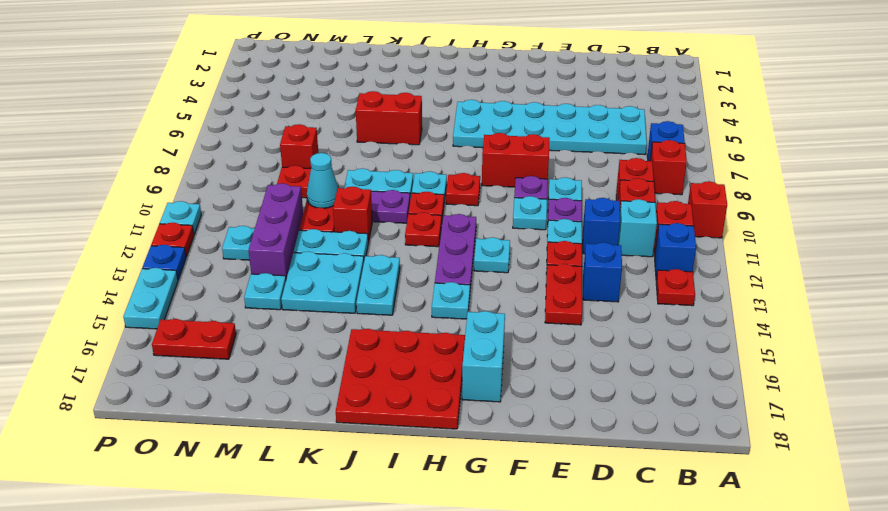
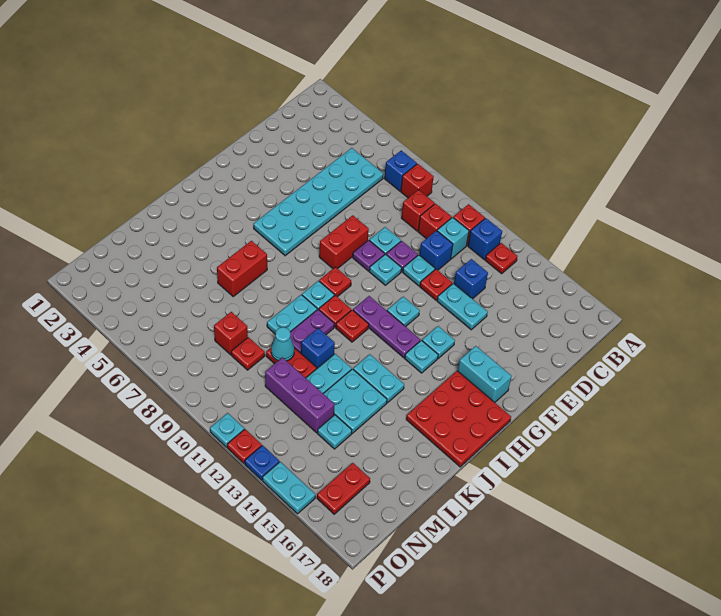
red brick A10 level 1 -> none
red plate E13:E14 level 1 -> cyan plate E13:E14 level 1
red brick K11 level 1 -> blue brick K11 level 1
cyan plate N12 level 1 -> cyan plate G14 level 1

